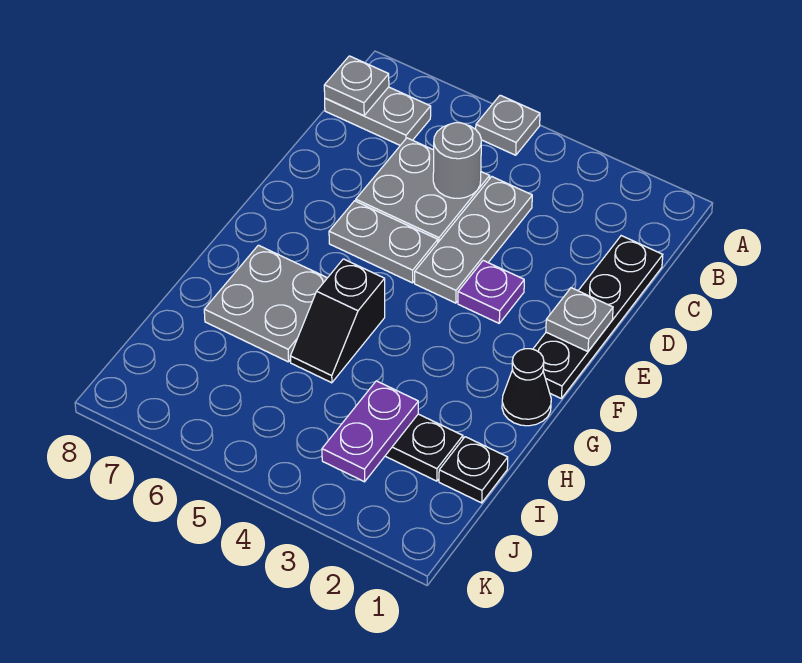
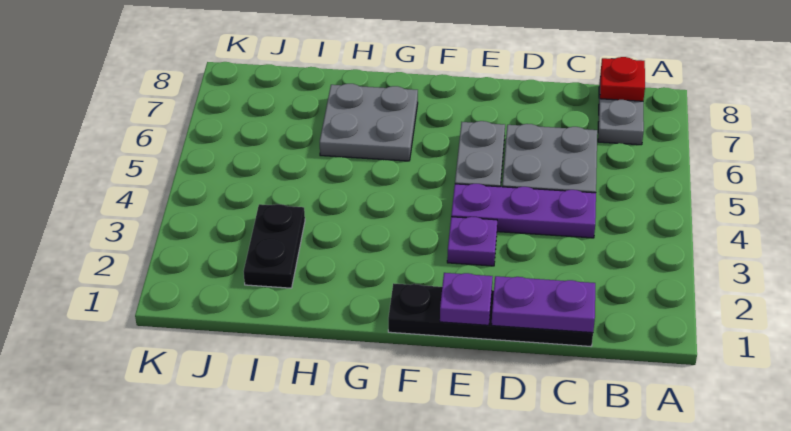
grey plate A5 level 1 -> none
grey plate B8 level 2 -> red plate B8 level 2
grey plate C4:E4 level 1 -> purple plate C4:E4 level 1
grey round brick C5 level 2 -> none
grey plate E1 level 2 -> purple plate E1 level 2
black cone G1 level 1 -> none
black slope G5:H5 level 1 top G -> none
black plate I1 level 1 -> none
purple plate I3:J3 level 2 -> purple plate C1:D1 level 2

